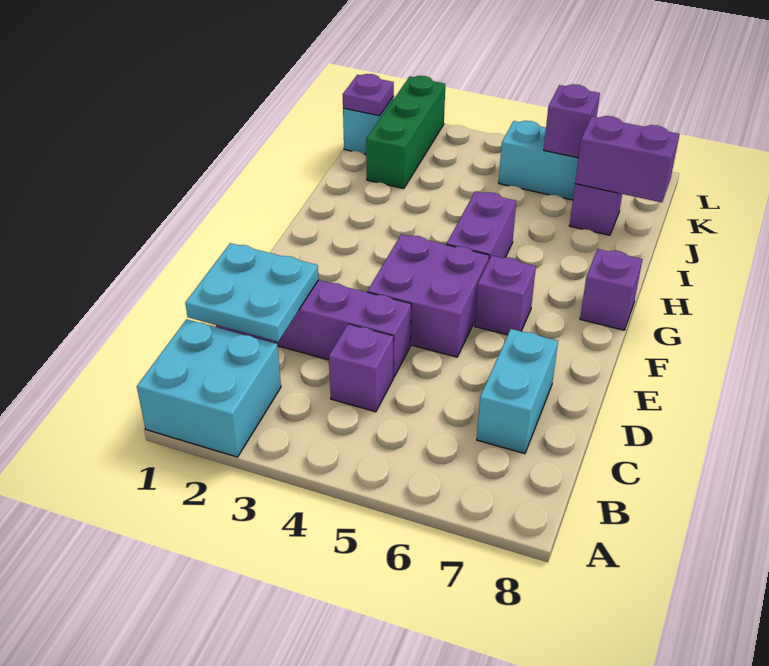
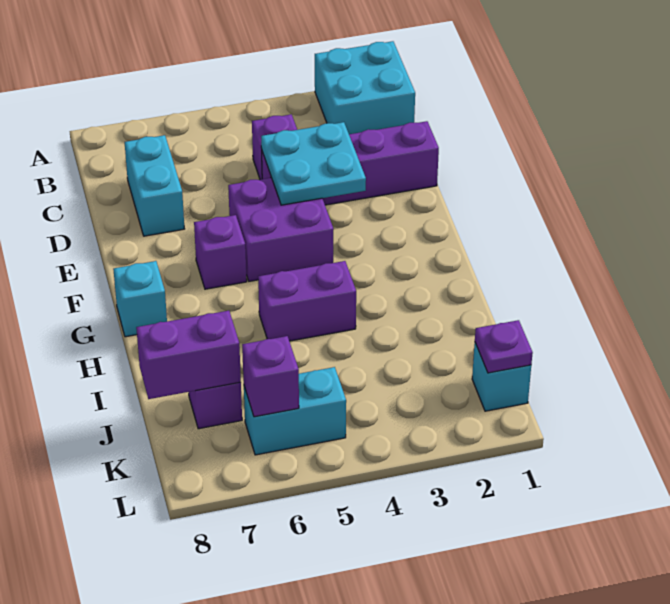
cyan plate C1:D2 level 2 -> cyan plate D3:E4 level 2
purple brick G5:H5 level 1 -> purple brick H4:H5 level 1
purple brick G8 level 1 -> cyan brick G8 level 1
green brick J2:L2 level 1 -> none

